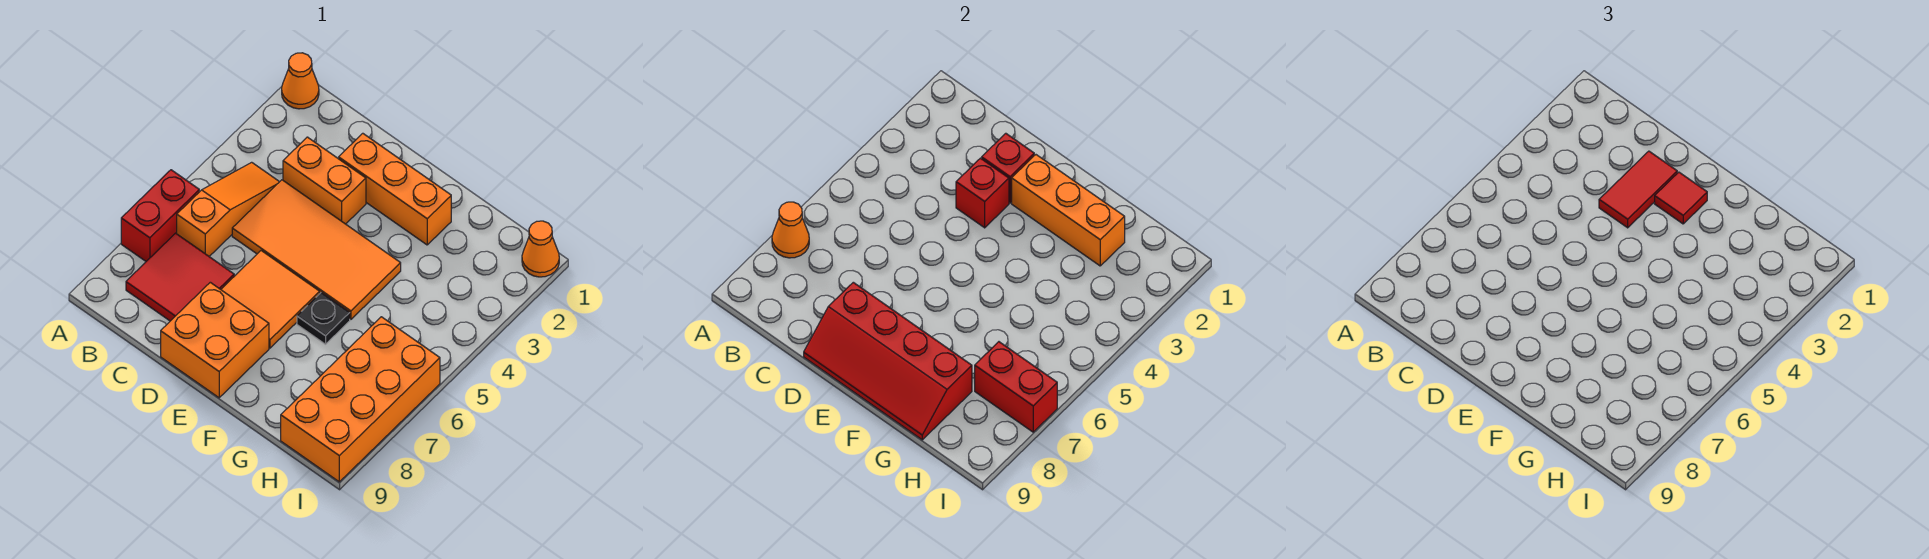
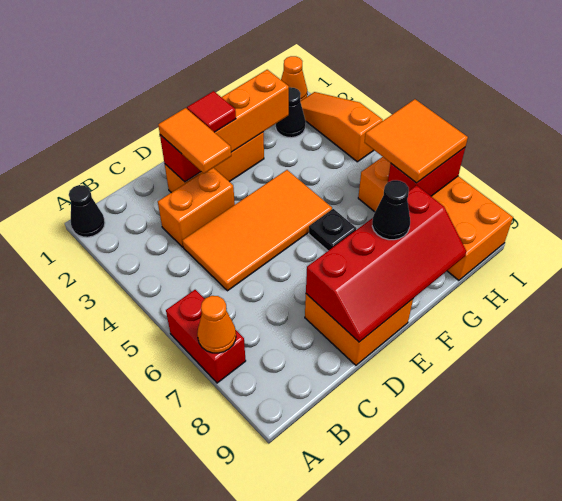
orange cone A1 level 1 -> black cone A1 level 1
orange slope B4:B6 level 1 top 6 -> orange slope I2:I4 level 1 top 4
red tile B7:C8 level 1 -> none
red tile D2:D3 level 3 -> orange tile D2:D3 level 3
red brick D3 level 2 -> none
orange tile D6:E7 level 1 -> orange tile H6:I7 level 3
none -> black cone F8 level 3
none -> black cone H2 level 1

